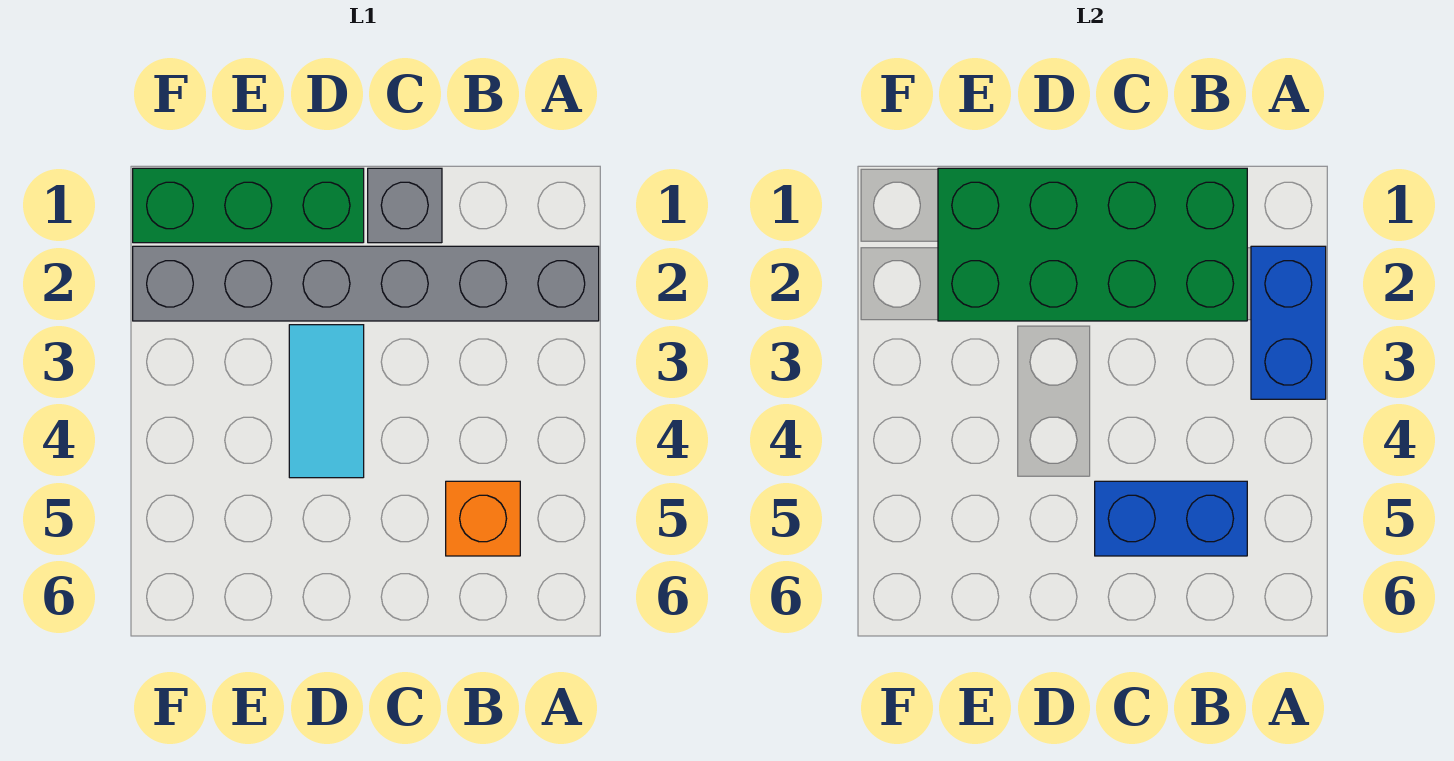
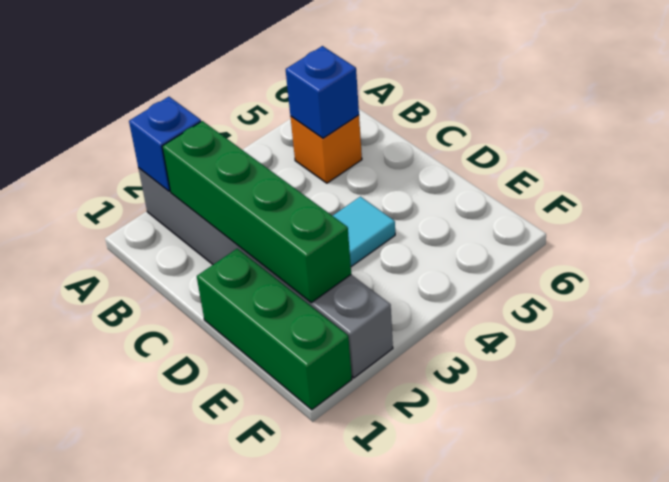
blue brick A2:A3 level 2 -> blue brick A2 level 2
green brick B1:E2 level 2 -> green brick B2:E2 level 2
blue brick B5:C5 level 2 -> blue brick B5 level 2
grey brick C1 level 1 -> none

